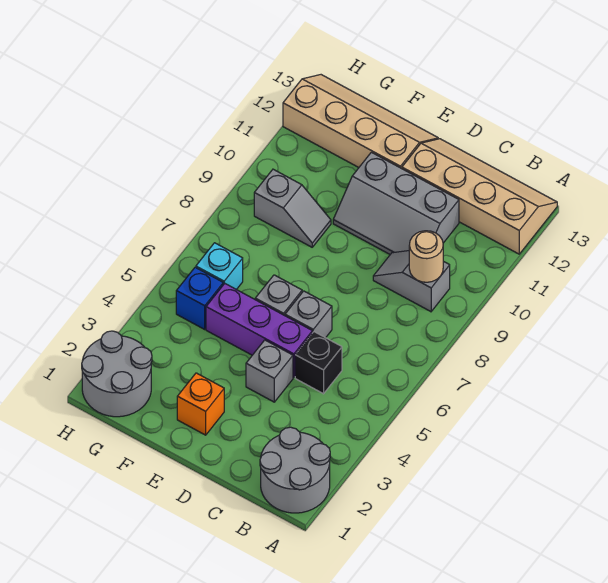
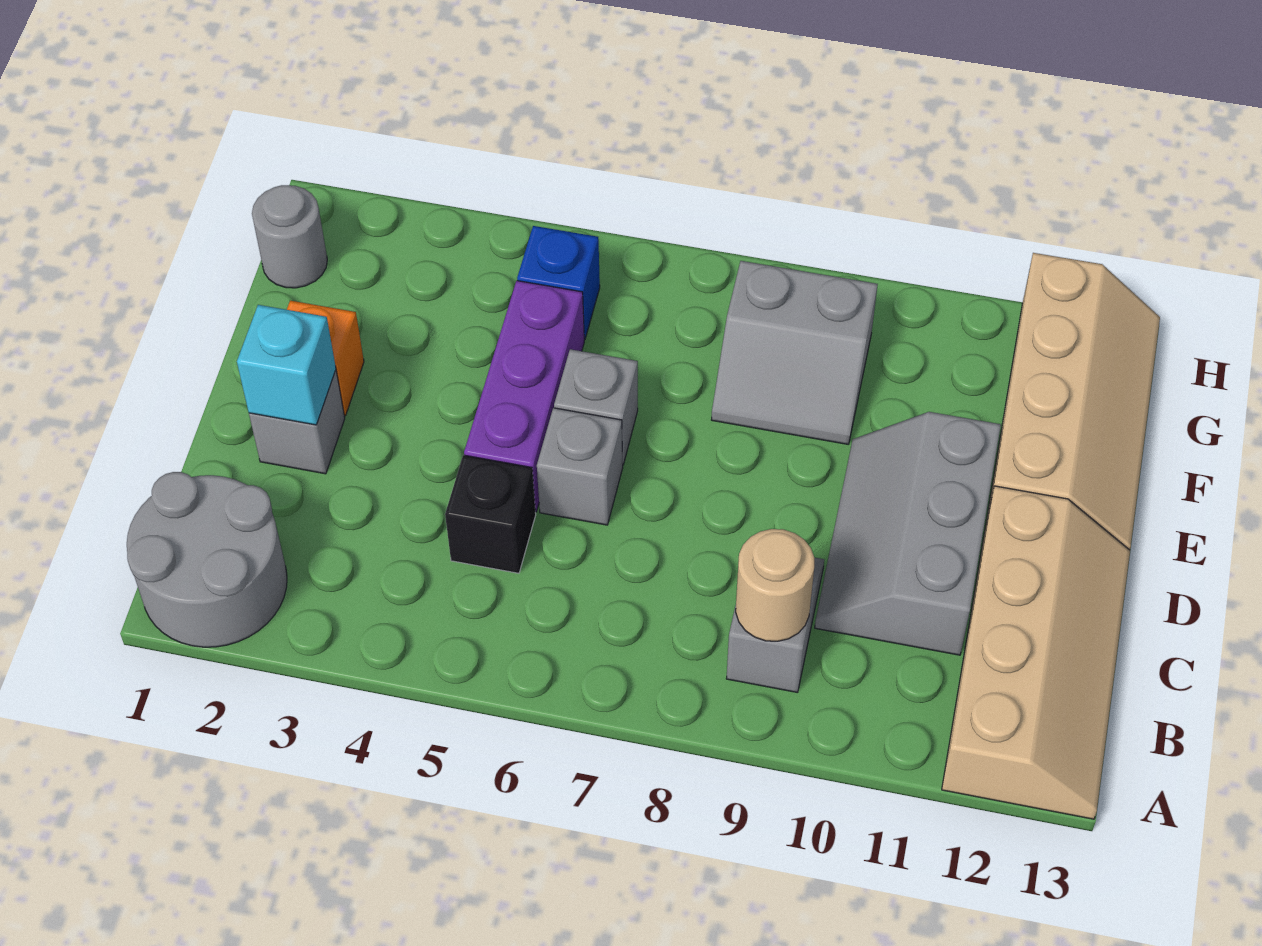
grey brick D4 level 1 -> grey brick D2 level 1
grey slope F9:G9 level 1 top G -> grey slope F8:G9 level 1 top G
grey round brick G1:H2 level 1 -> grey round brick G1 level 1
cyan brick G6 level 1 -> cyan brick D2 level 2

